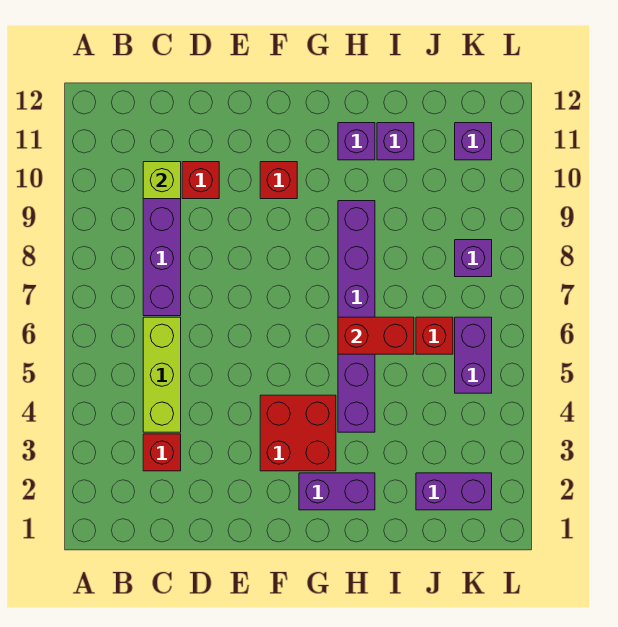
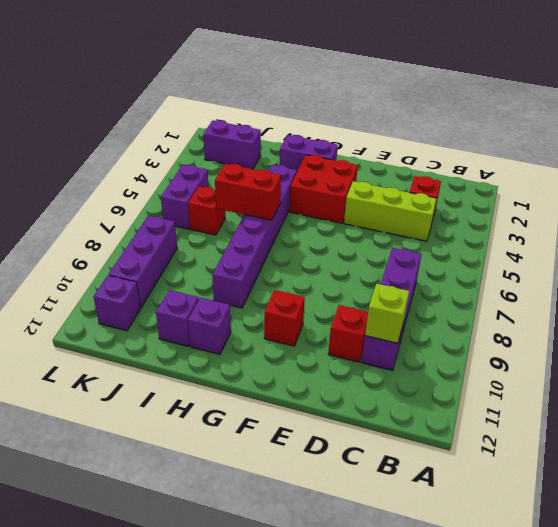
lime brick C4:C6 level 1 -> lime brick C4:E4 level 1
purple brick K8 level 1 -> purple brick K8:K10 level 1

